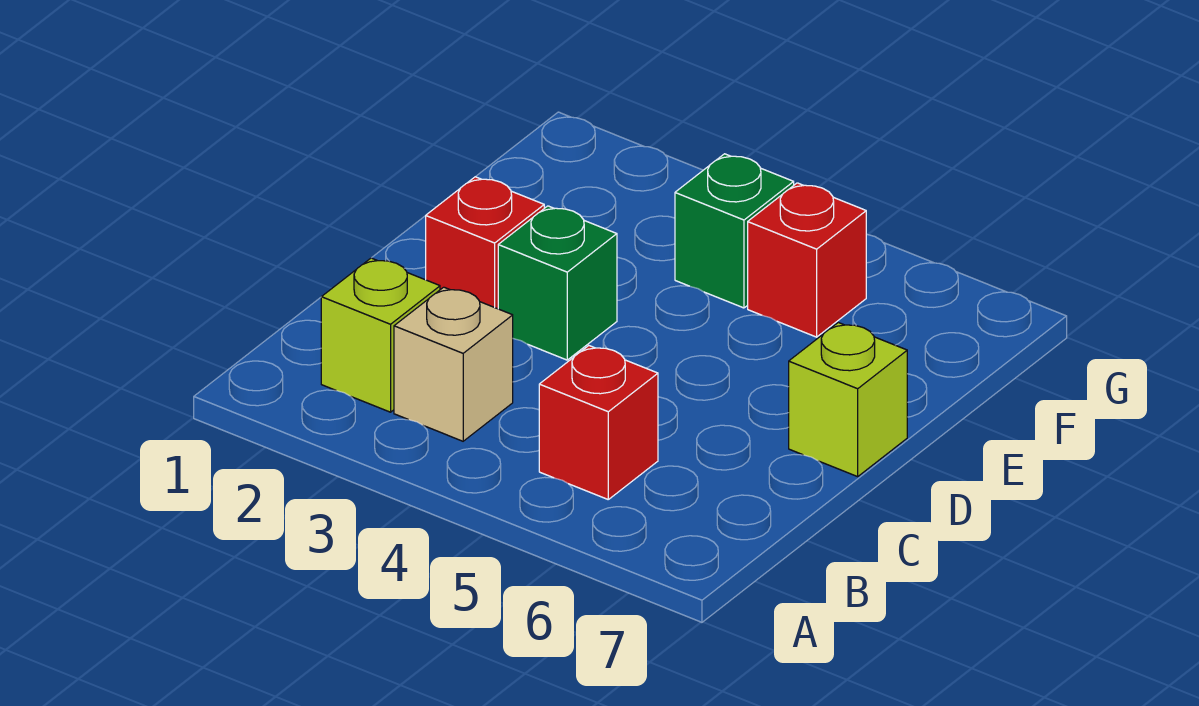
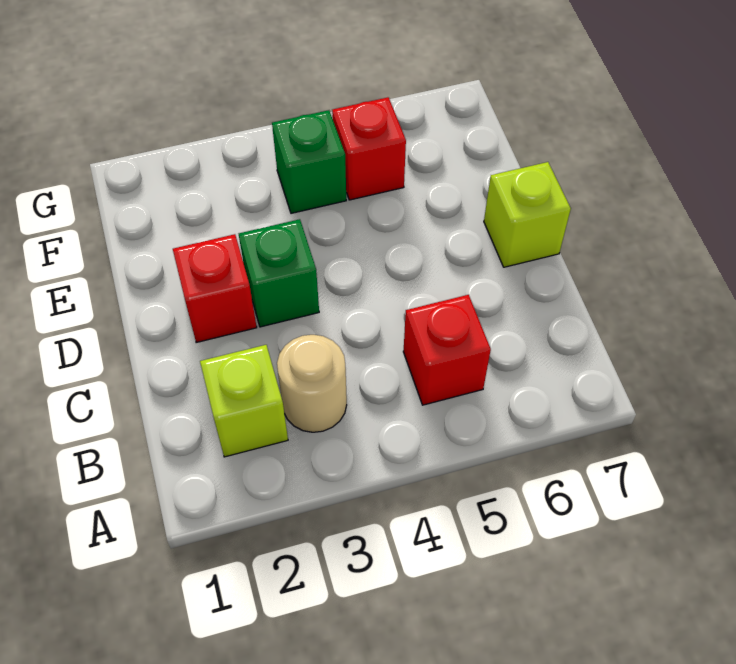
tan brick B3 level 1 -> tan round brick B3 level 1

